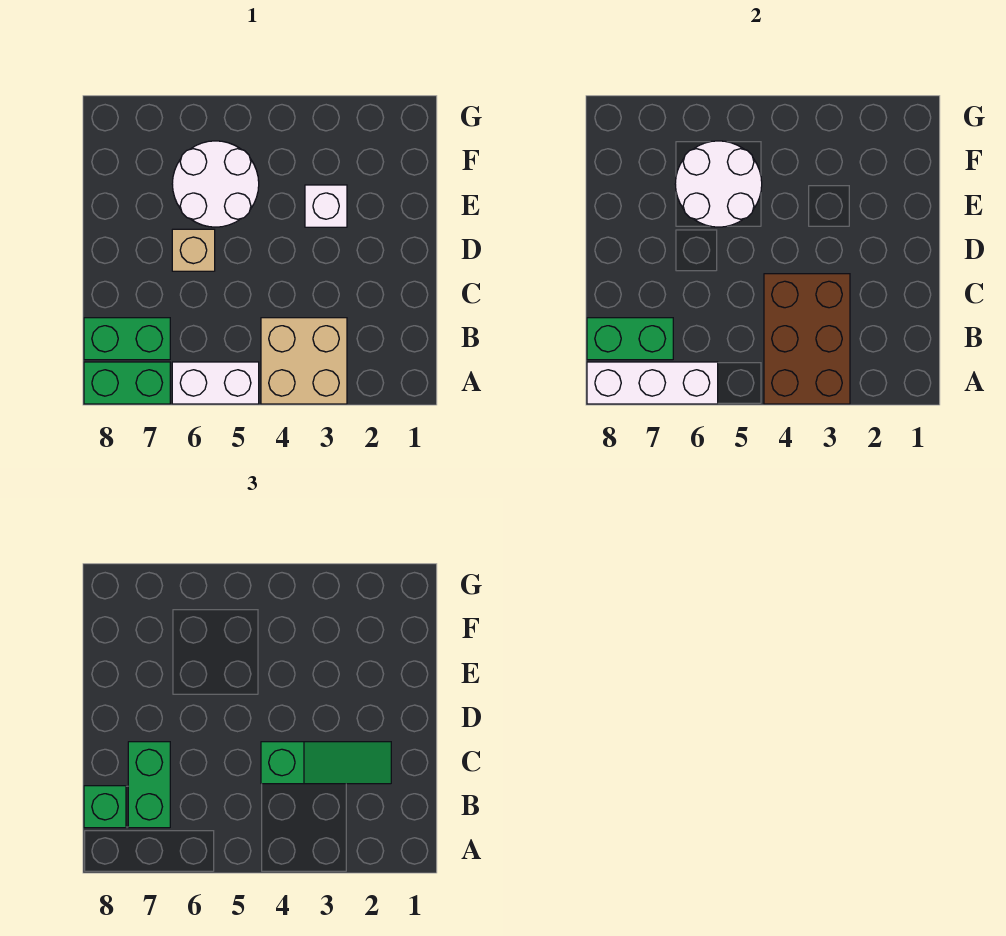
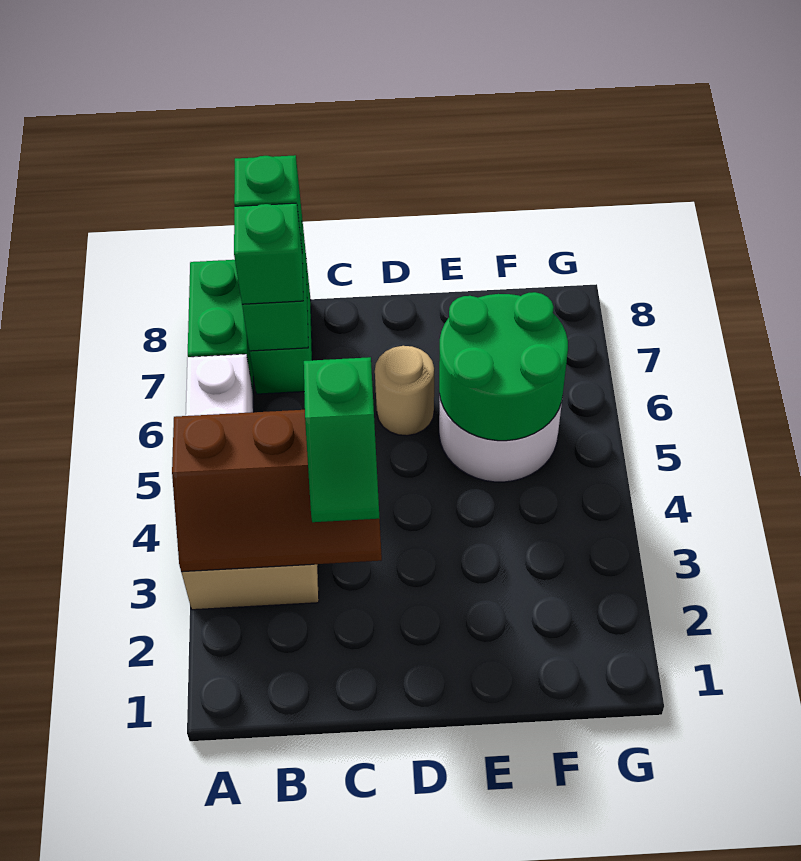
brown brick A3:C4 level 2 -> brown slope A3:C4 level 2 top 4
white brick A6:A8 level 2 -> none
green brick B7:C7 level 3 -> green brick B7 level 3
green slope C2:C4 level 3 top 4 -> green slope C3:C4 level 3 top 4
tan brick D6 level 1 -> tan round brick D6 level 1
white brick E3 level 1 -> none
white round brick E5:F6 level 2 -> green round brick E5:F6 level 2

